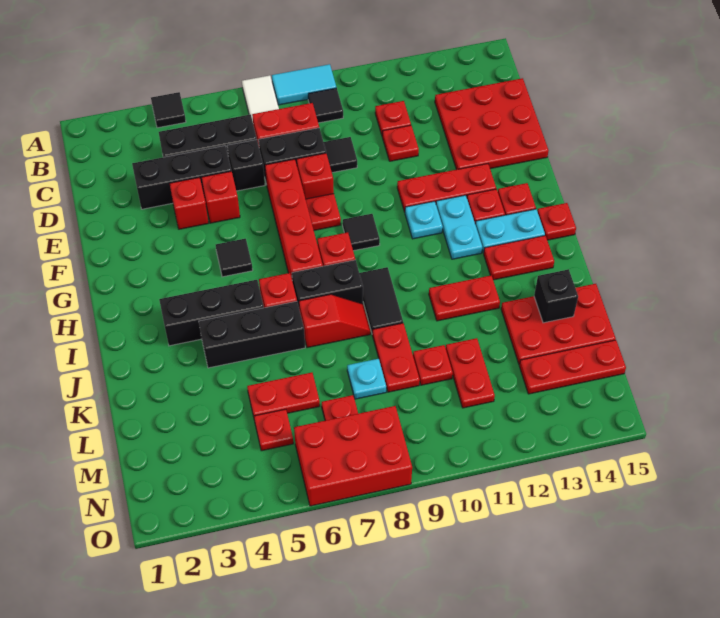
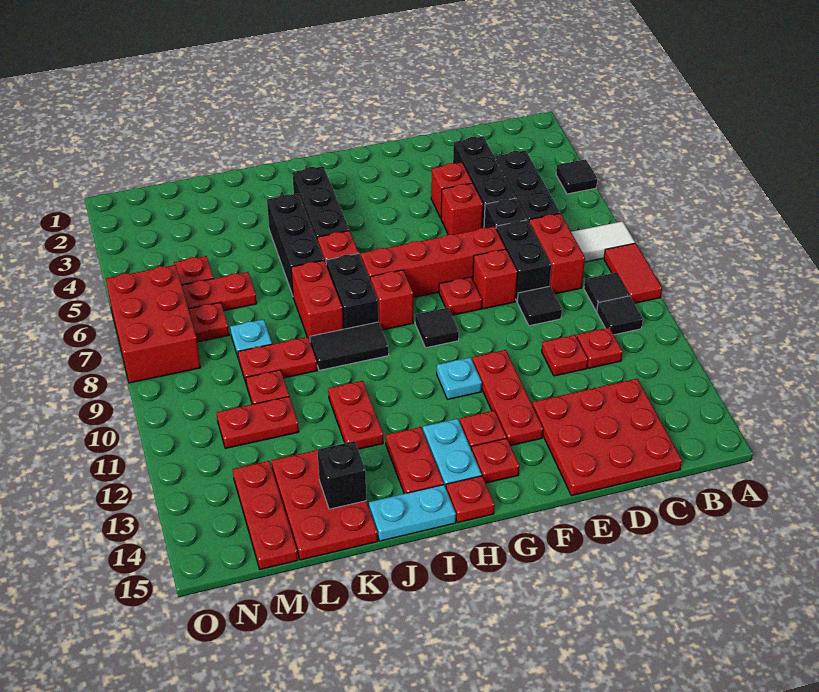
cyan tile A8:A9 level 1 -> red tile A8:A9 level 1
black tile G5 level 1 -> black tile B10 level 1
cyan plate G12:H12 level 1 -> cyan plate I15:J15 level 1
red slope J7:J8 level 1 top 7 -> red brick J7:J8 level 1
red plate L5:L6 level 1 -> red plate L6:M6 level 1

